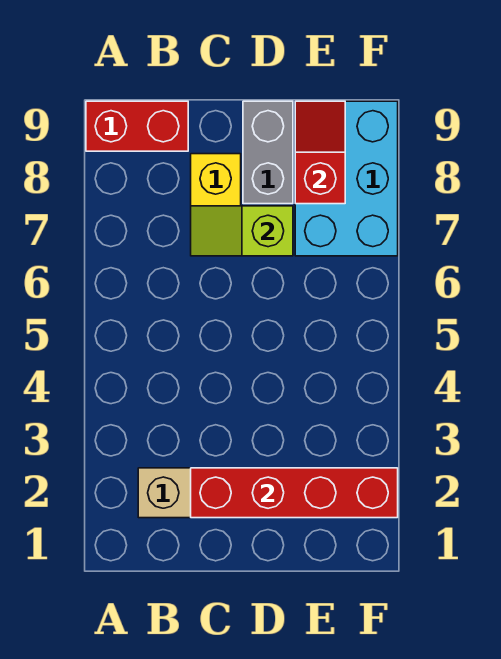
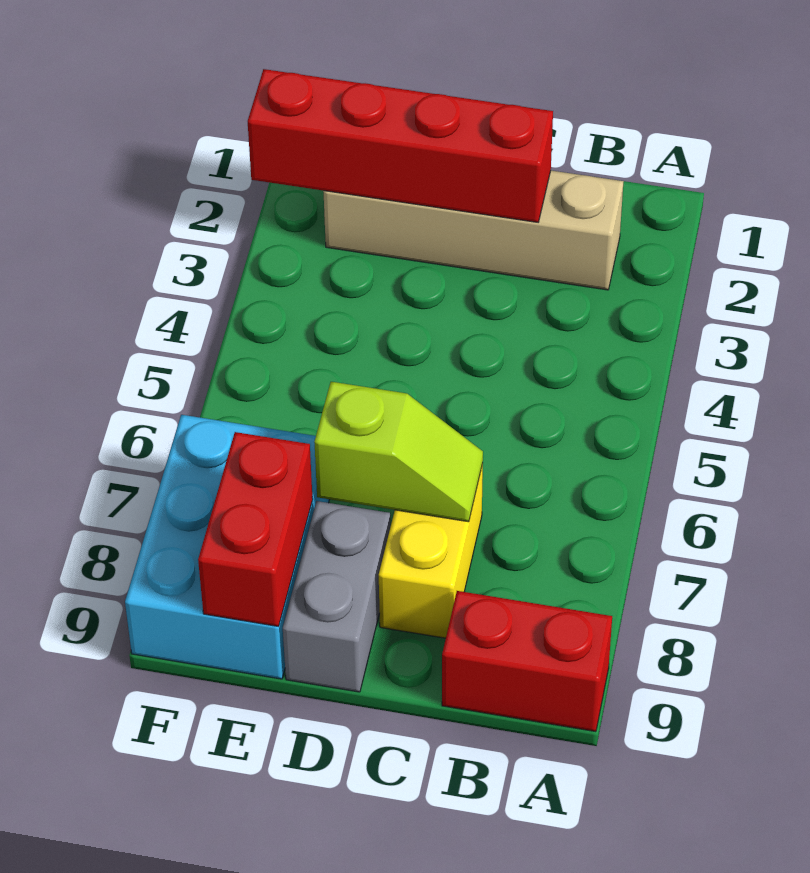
red slope E8:E9 level 2 top 8 -> red brick E8:E9 level 2

